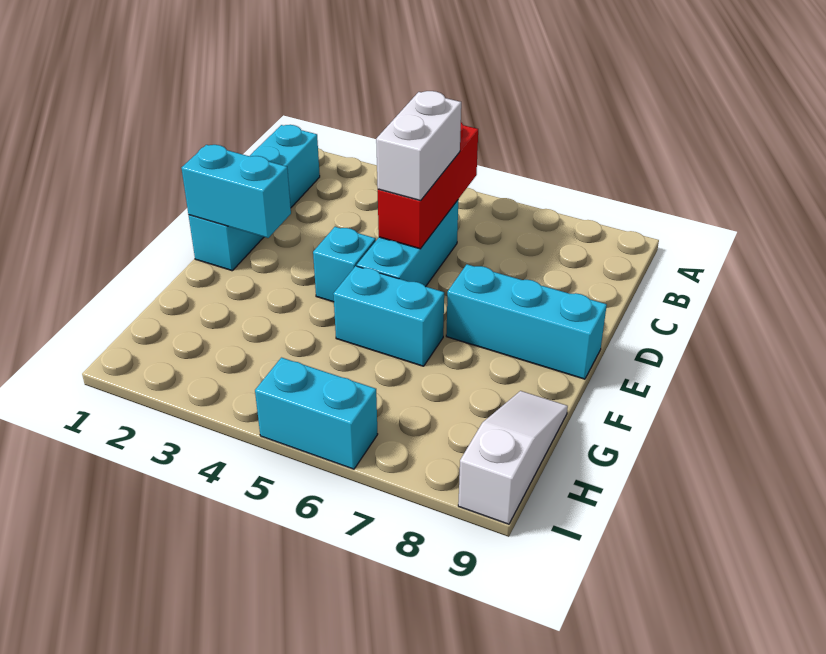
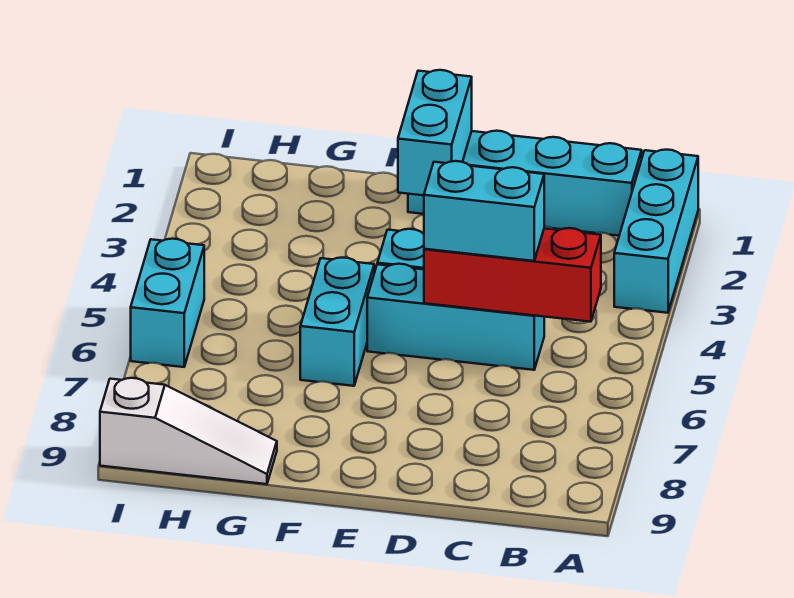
white brick C5:D5 level 3 -> cyan brick C5:D5 level 3
cyan brick E7:E9 level 1 -> cyan brick A1:A3 level 1

